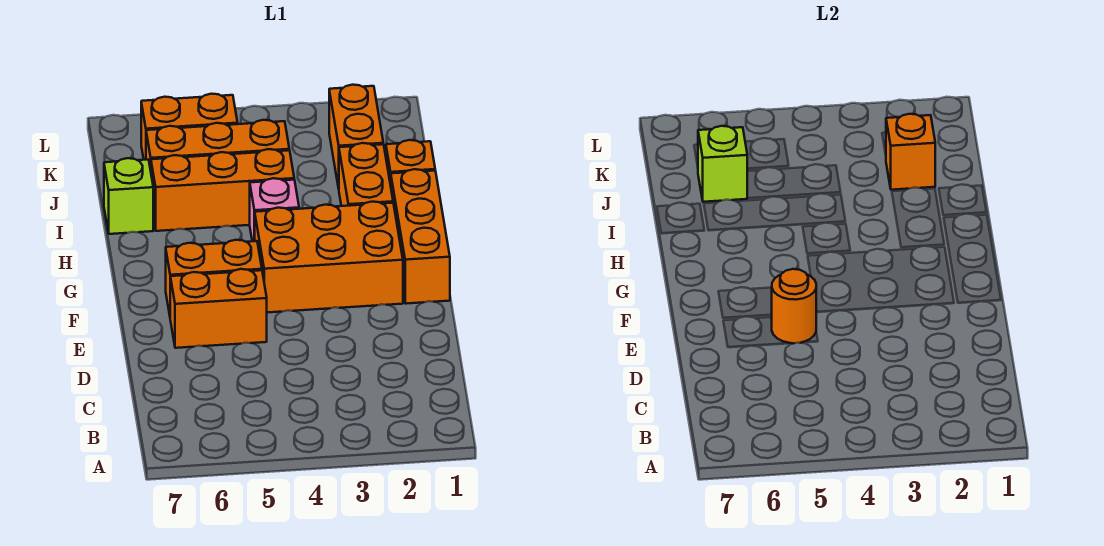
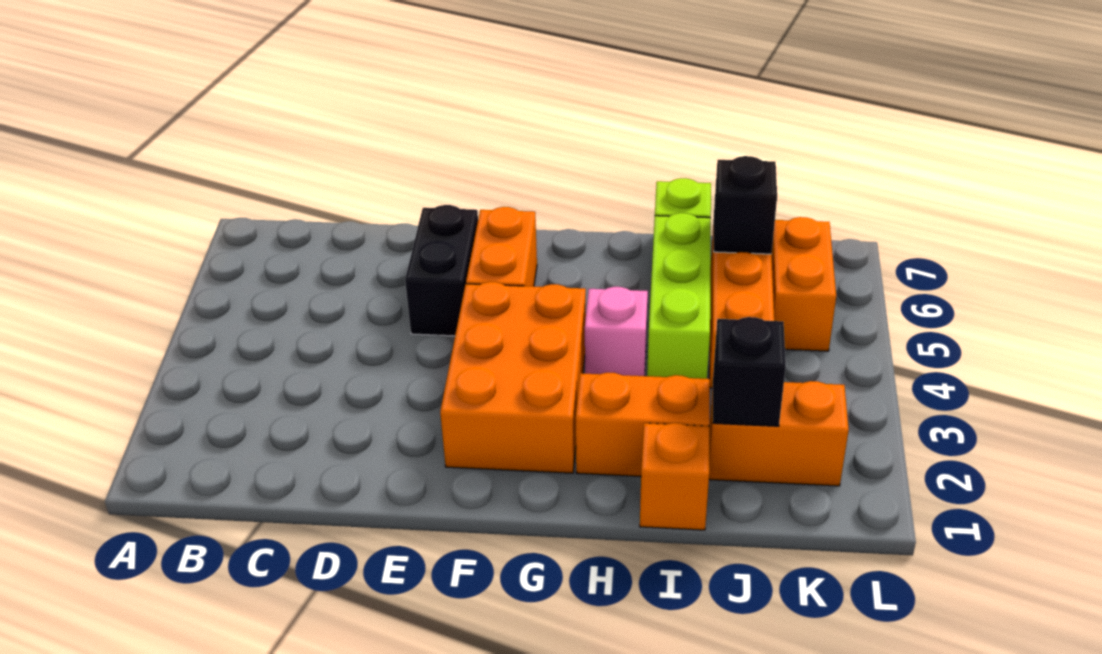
orange brick E5:E6 level 1 -> black brick E5:E6 level 1
orange round brick E5 level 2 -> none
orange brick F1:H1 level 1 -> none
orange brick I4:I6 level 1 -> lime brick I4:I6 level 1
orange brick J2 level 2 -> black brick J2 level 2
lime brick J6 level 2 -> black brick J6 level 2

